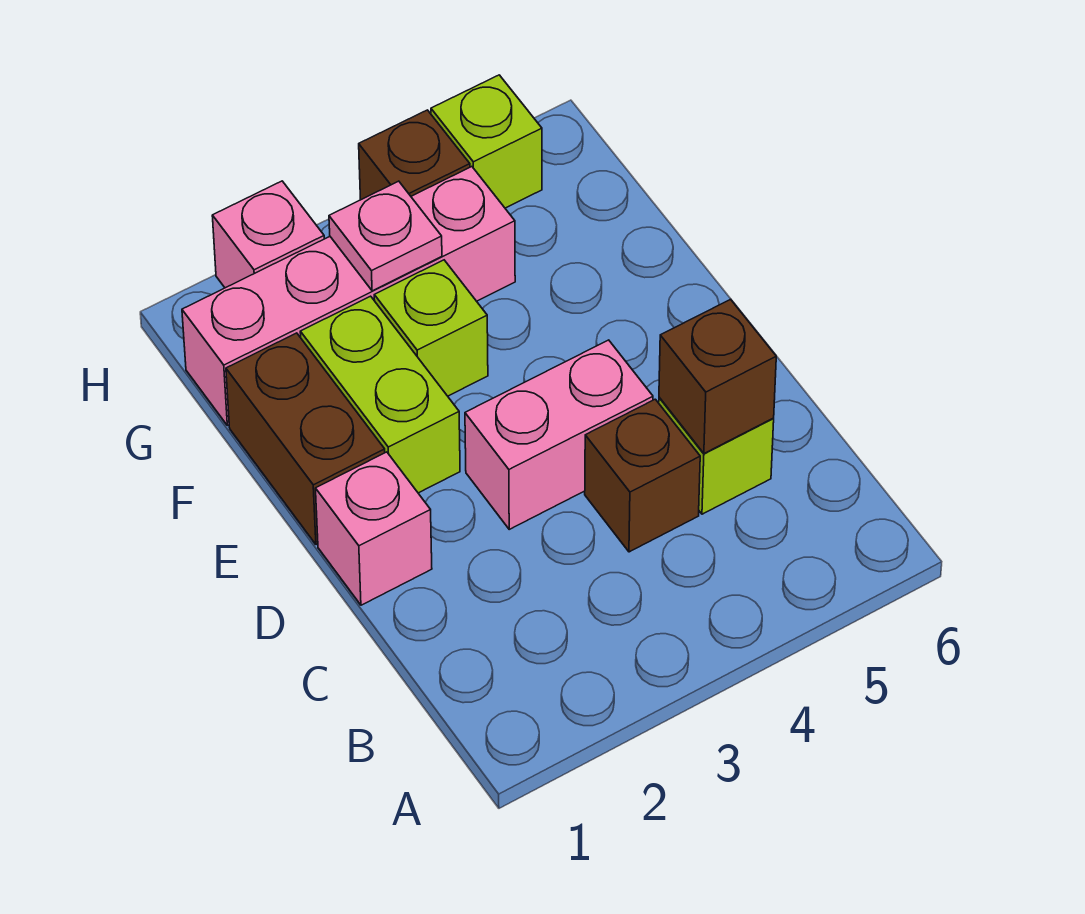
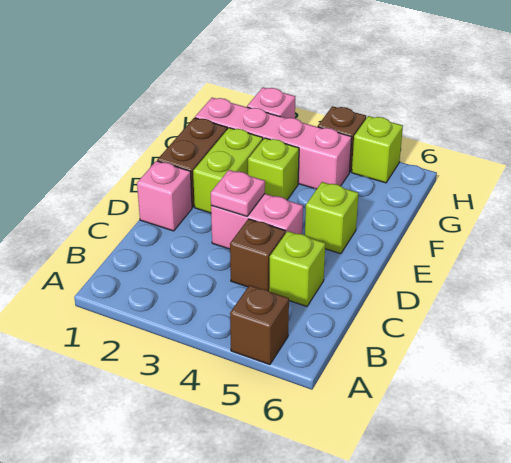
brown brick C5 level 2 -> brown brick A5 level 1
none -> lime brick E5 level 1
pink plate G3 level 2 -> pink plate D3 level 2

